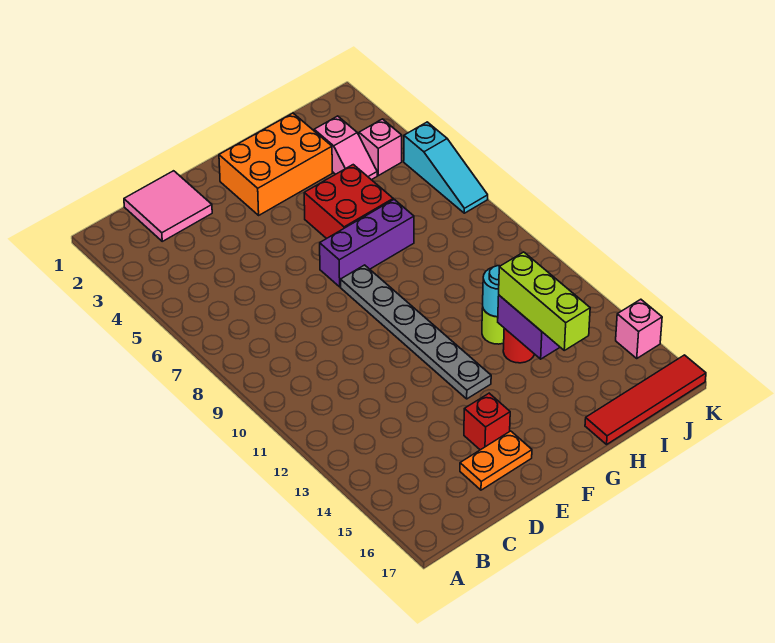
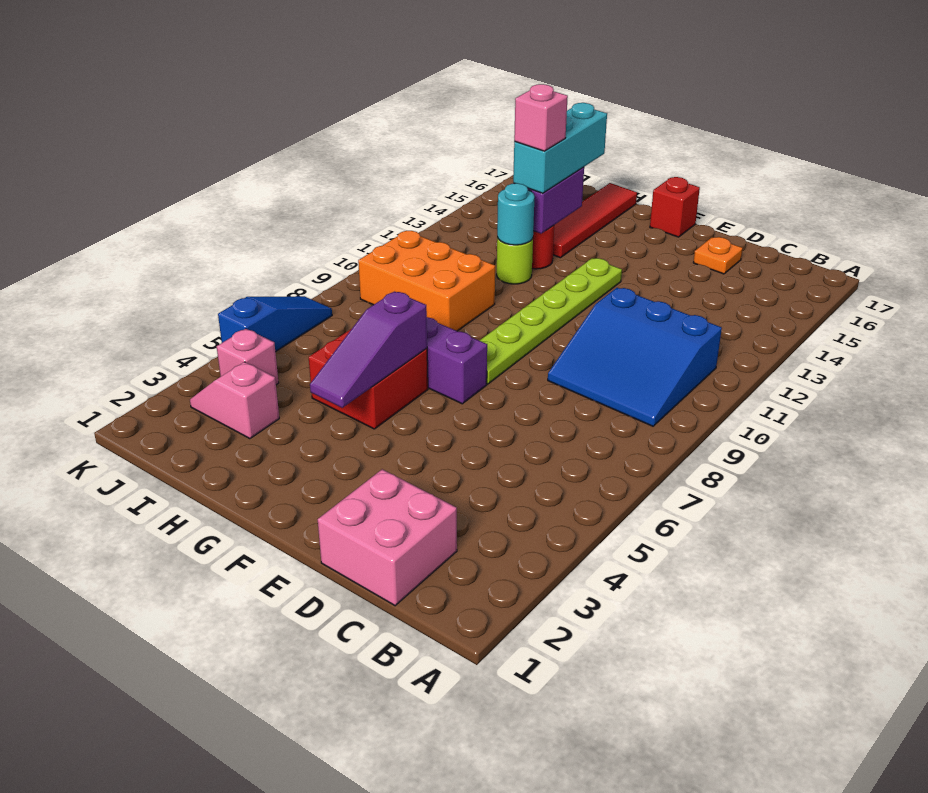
none -> blue slope B9:D11 level 1 top 11
pink tile C1:D2 level 1 -> pink brick C1:D2 level 1
orange plate D16:E16 level 1 -> orange plate D16 level 1
red brick E15 level 1 -> red brick F17 level 1
orange brick F2:H3 level 1 -> orange brick H9:J10 level 1
grey plate F8:F13 level 1 -> lime plate F8:F13 level 1
none -> purple slope G4:G6 level 2 top 6
lime brick H13:H15 level 3 -> cyan brick H13:H15 level 3
red tile H17:K17 level 1 -> red tile H14:H17 level 1
pink slope I3:I4 level 1 top 3 -> pink slope I3:J3 level 1 top I
cyan slope K5:K7 level 1 top 5 -> blue slope K5:K7 level 1 top 5
pink brick K15 level 1 -> pink brick H13 level 4

